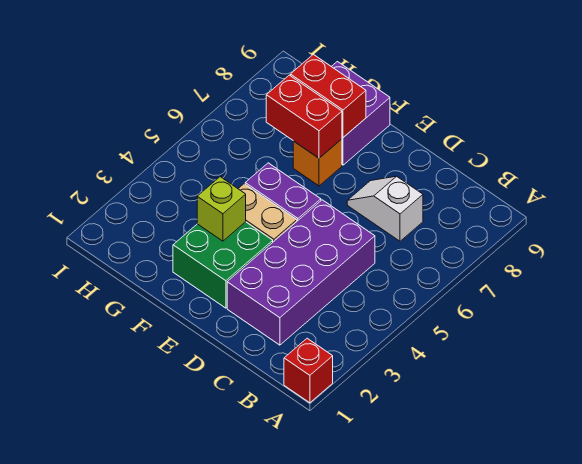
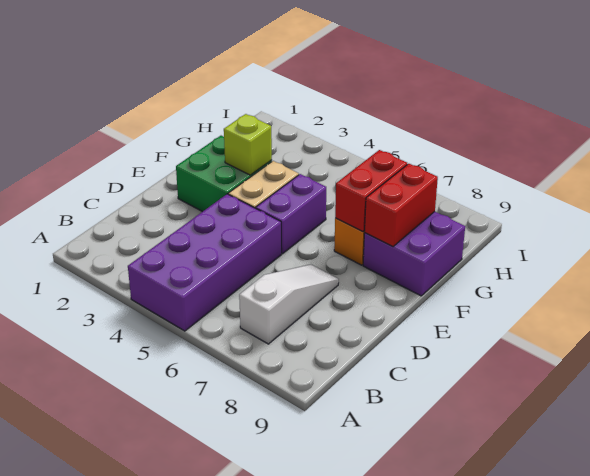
red brick A1 level 1 -> none
purple brick C2:D5 level 1 -> purple brick A4:D5 level 1
white slope C7:D7 level 1 top C -> white slope B7:D7 level 1 top B

